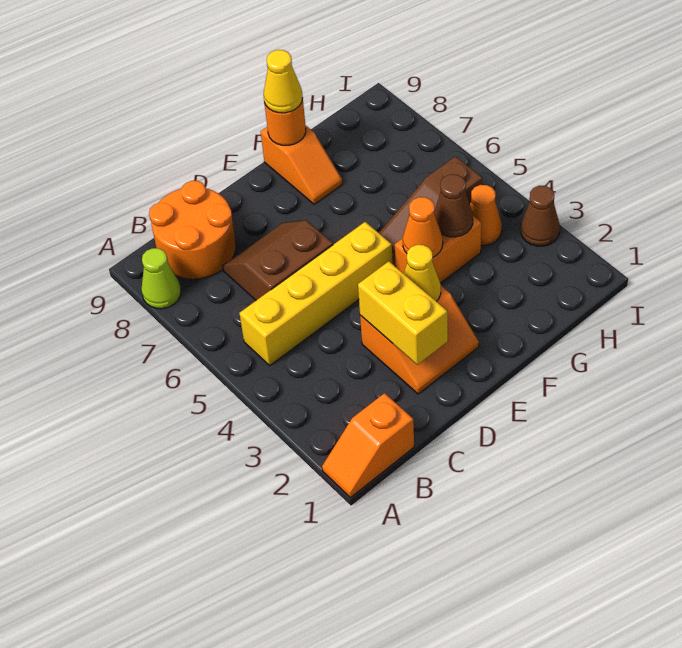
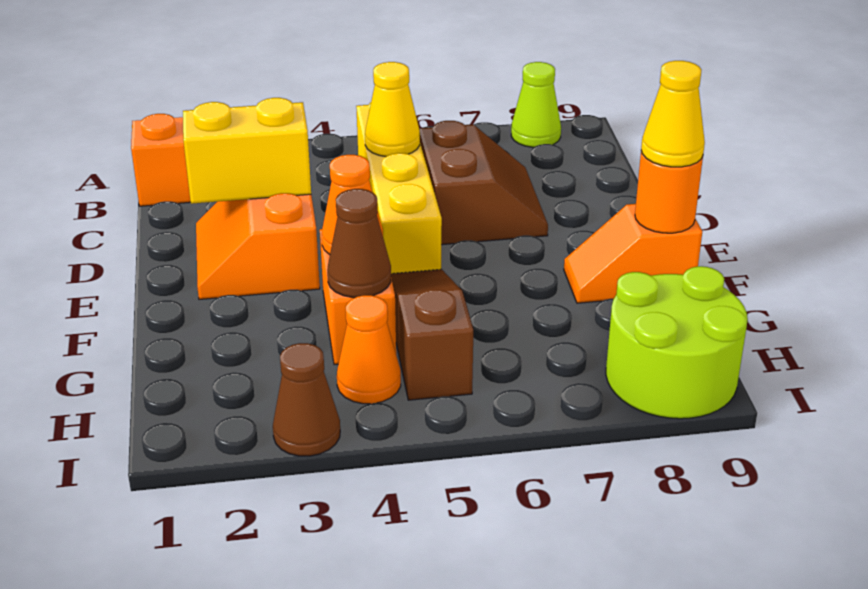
orange round brick B8:C9 level 1 -> none
yellow cone E3 level 2 -> yellow cone C5 level 2
none -> lime round brick H8:I9 level 1

